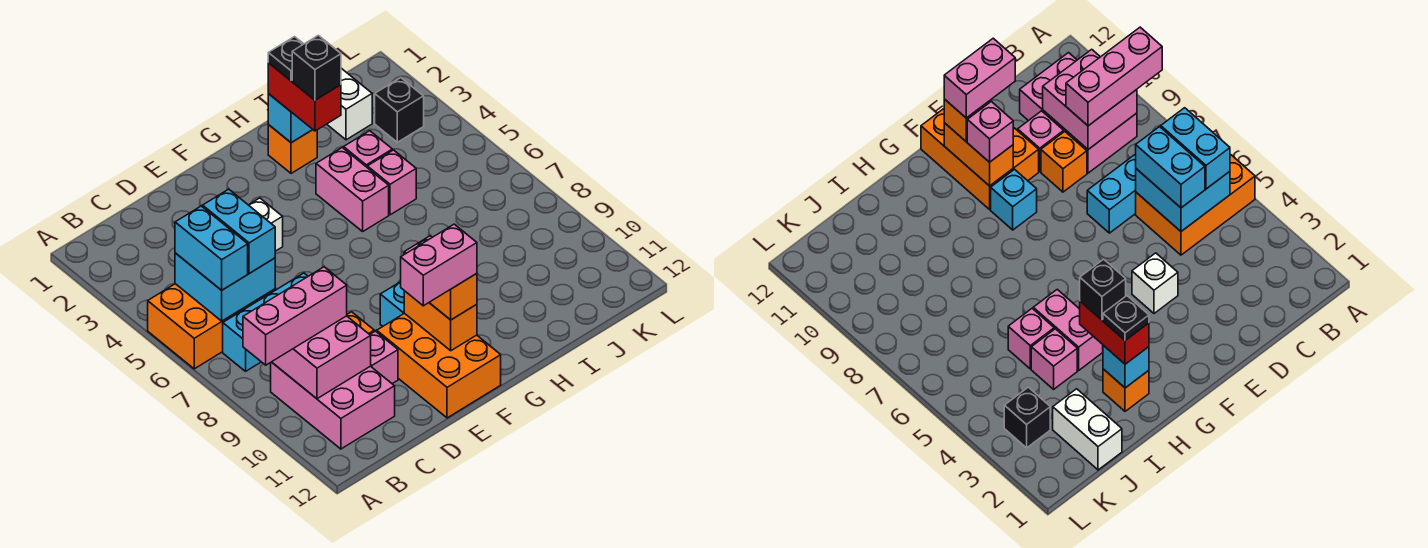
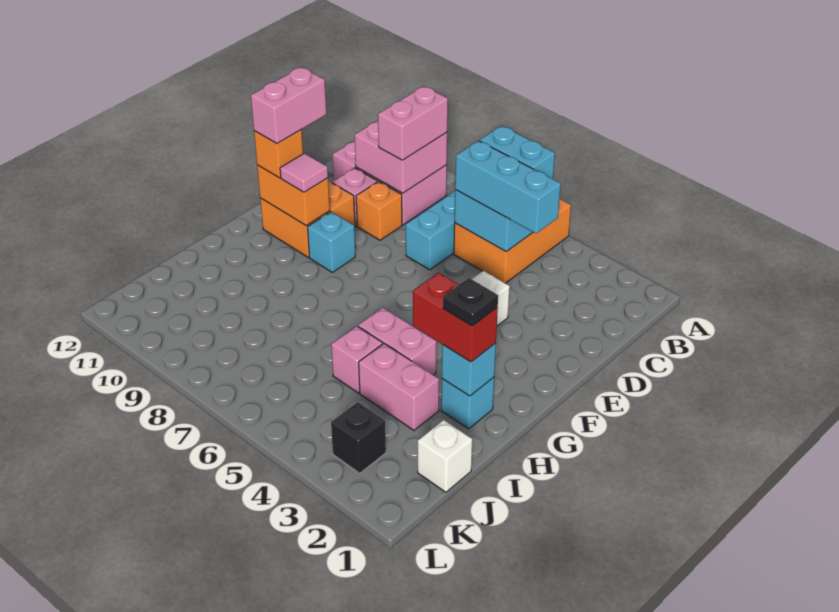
pink brick A9:C9 level 3 -> pink brick B9:C9 level 3
cyan brick C5:C6 level 3 -> cyan brick C4:C6 level 3
orange brick E10:F12 level 1 -> orange brick E10:F11 level 1
pink brick F10 level 3 -> pink tile F10 level 3
orange brick H2 level 1 -> cyan brick H2 level 1
black brick H3 level 4 -> none
pink brick I4 level 1 -> pink brick I3:I4 level 1
white brick J1:J2 level 1 -> white brick J1 level 1

